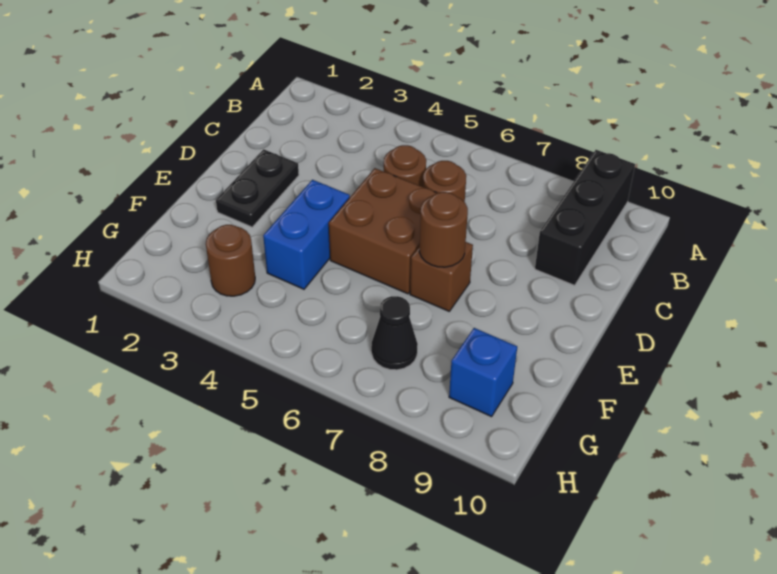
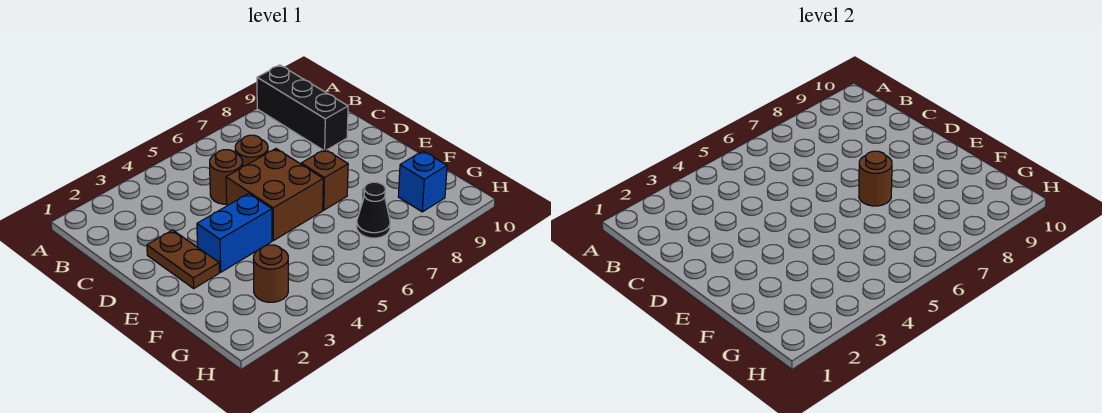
black plate D2:E2 level 1 -> brown plate D2:E2 level 1
blue brick E4:F4 level 1 -> blue brick E3:E4 level 1

